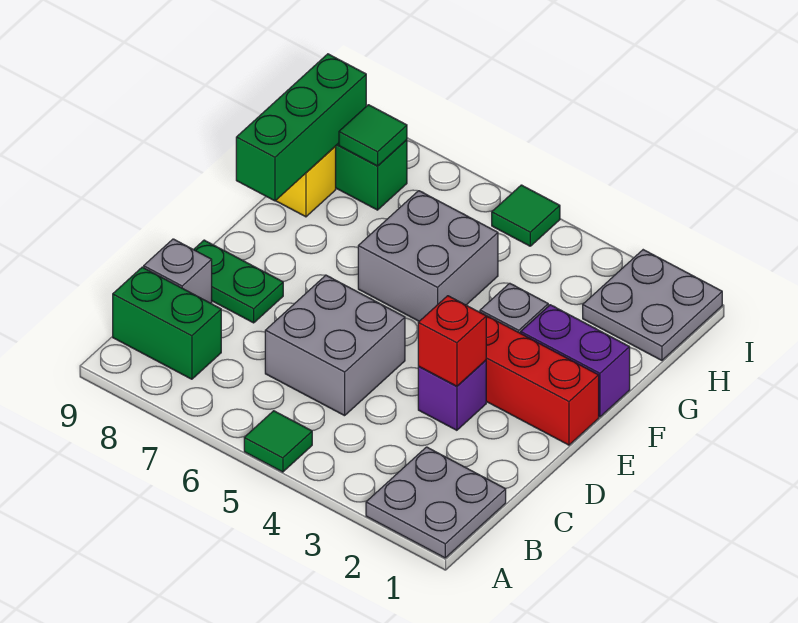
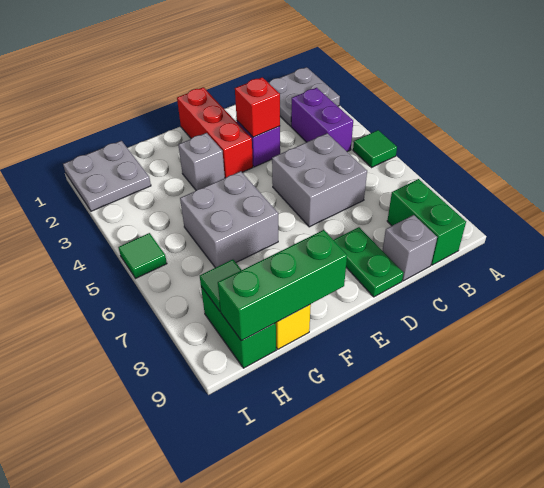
purple brick F1:F2 level 1 -> purple brick B3:B4 level 1

